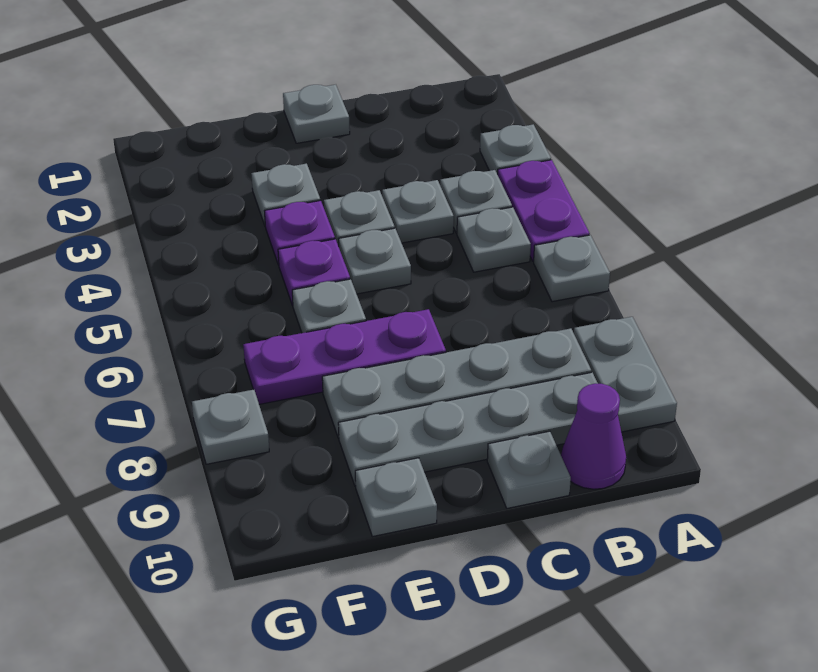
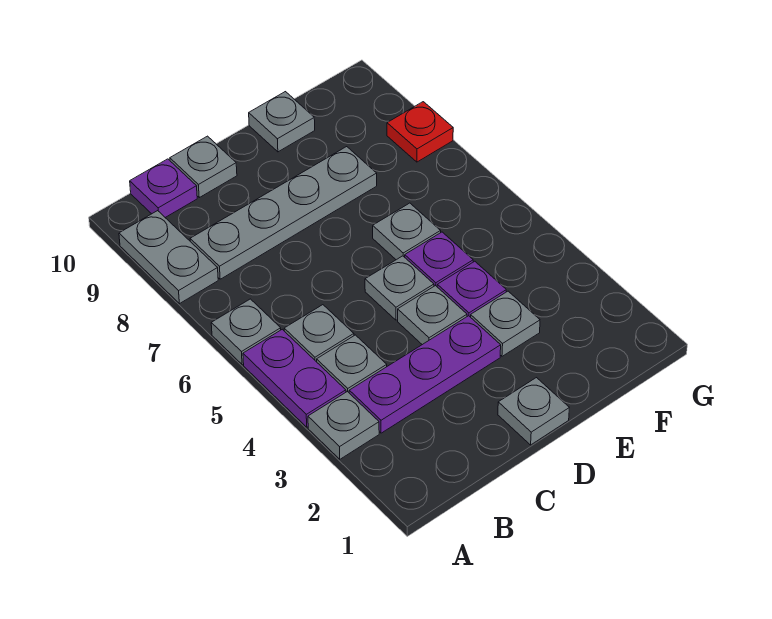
grey plate B9:E9 level 1 -> none
purple cone B10 level 1 -> purple plate B10 level 1
grey plate C4 level 1 -> none
purple plate D7:F7 level 1 -> purple plate B3:D3 level 1
grey plate G8 level 1 -> red plate G8 level 1

